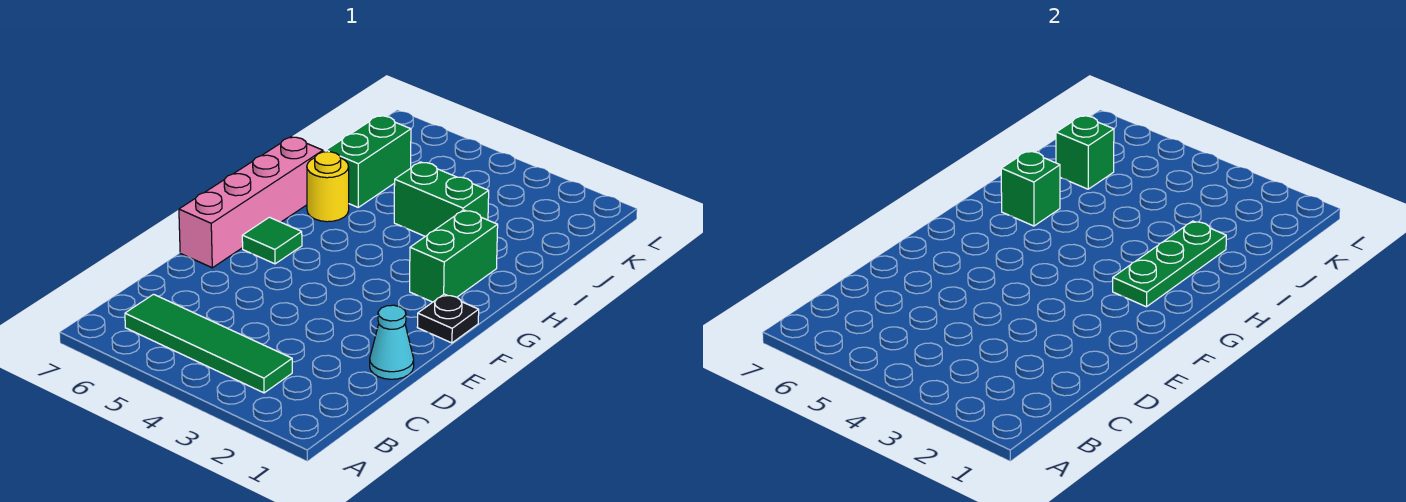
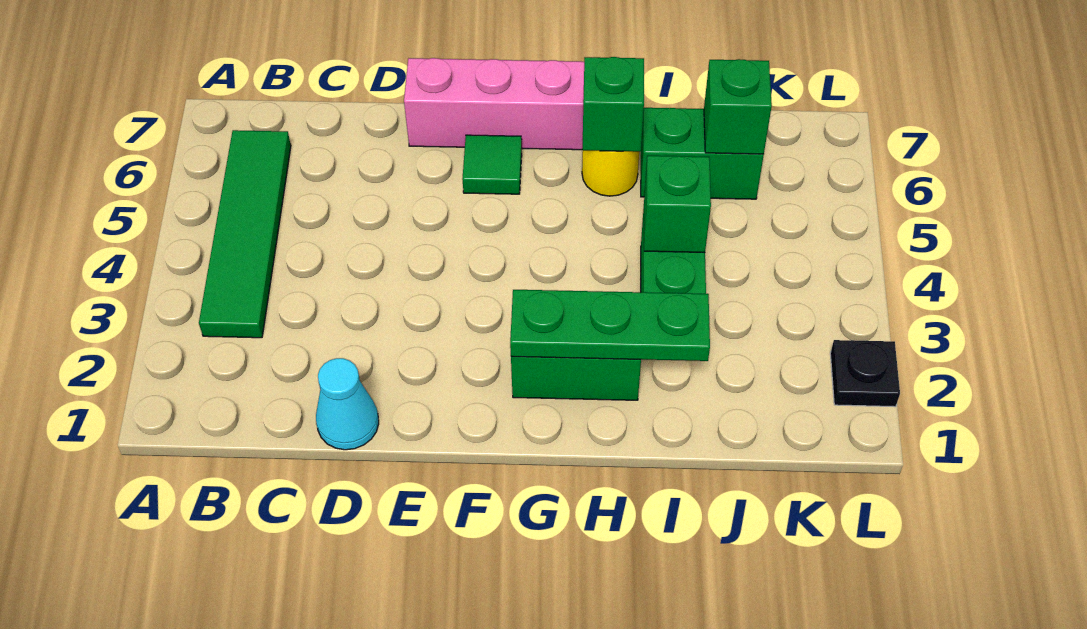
black plate F1 level 1 -> black plate L2 level 1
none -> green brick I4 level 2

